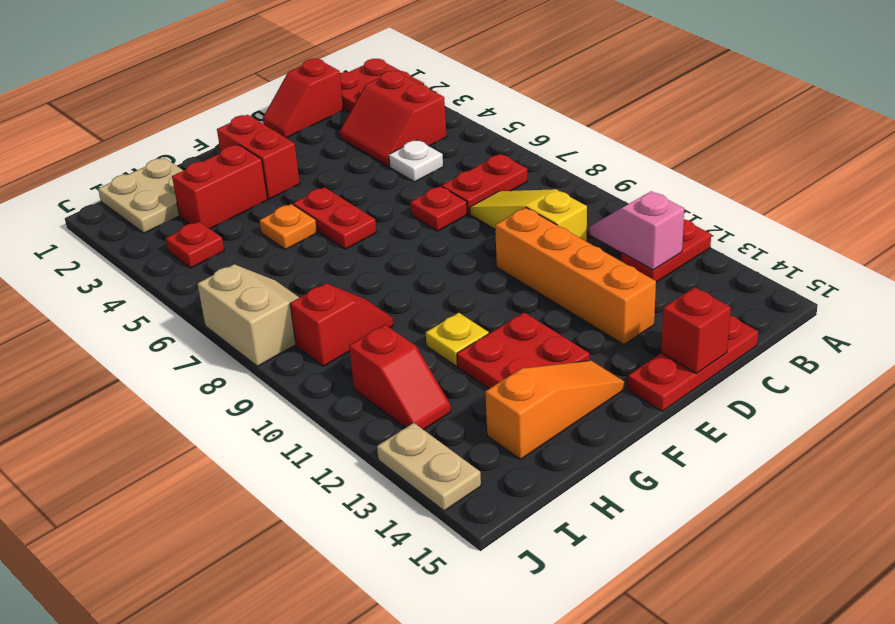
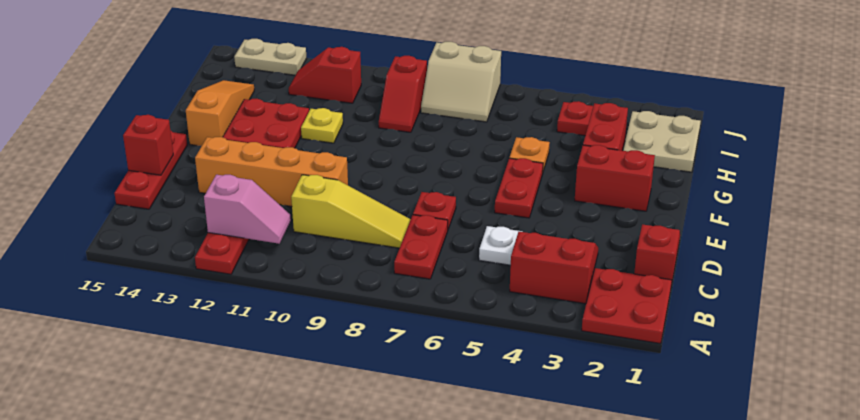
red plate F5:F6 level 1 -> red plate E5:F5 level 1
orange slope F14:H14 level 1 top H -> orange slope F14:H14 level 1 top F

